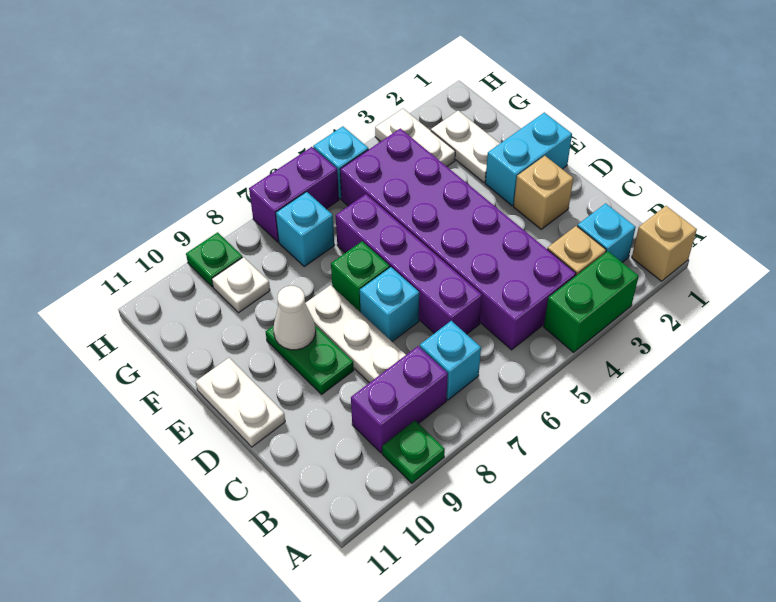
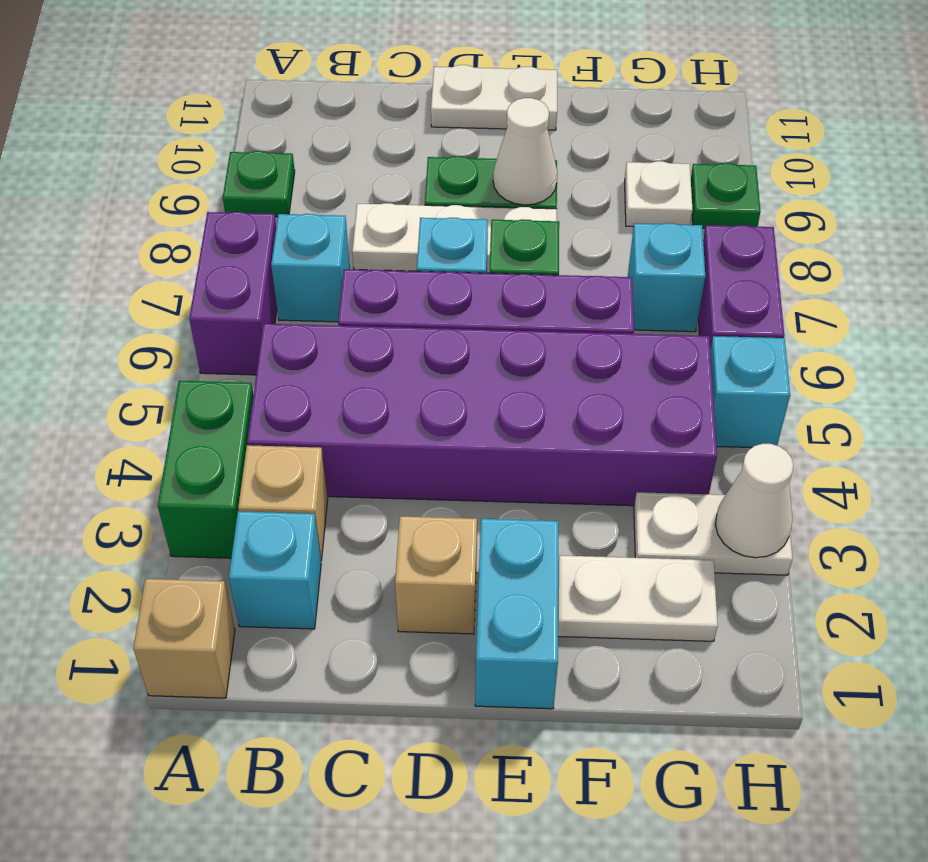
purple brick B8:B9 level 1 -> purple brick A6:A7 level 1
none -> white cone H3 level 2

